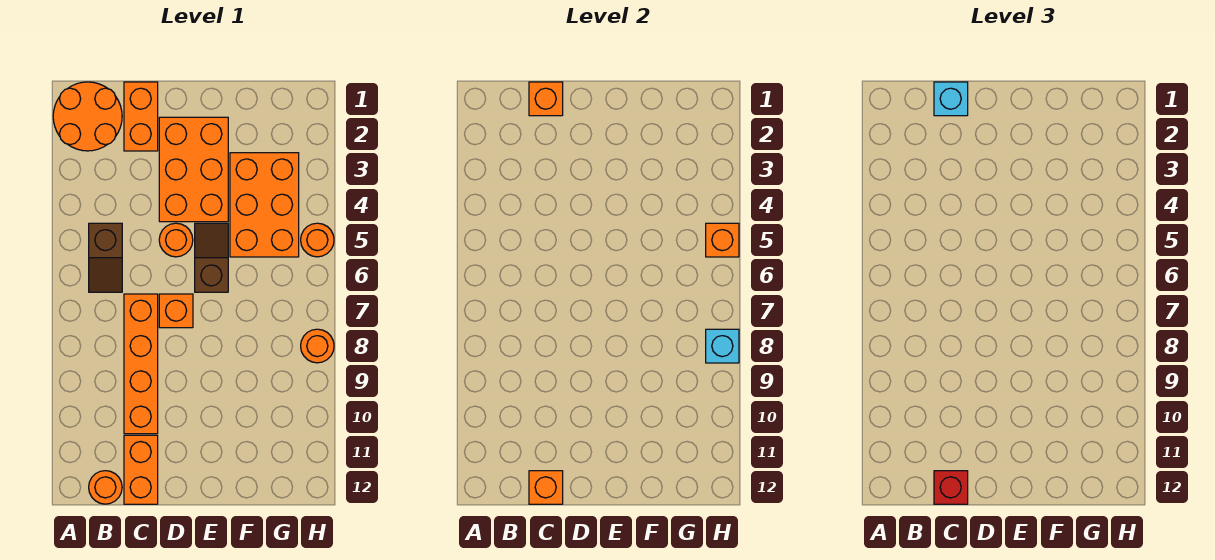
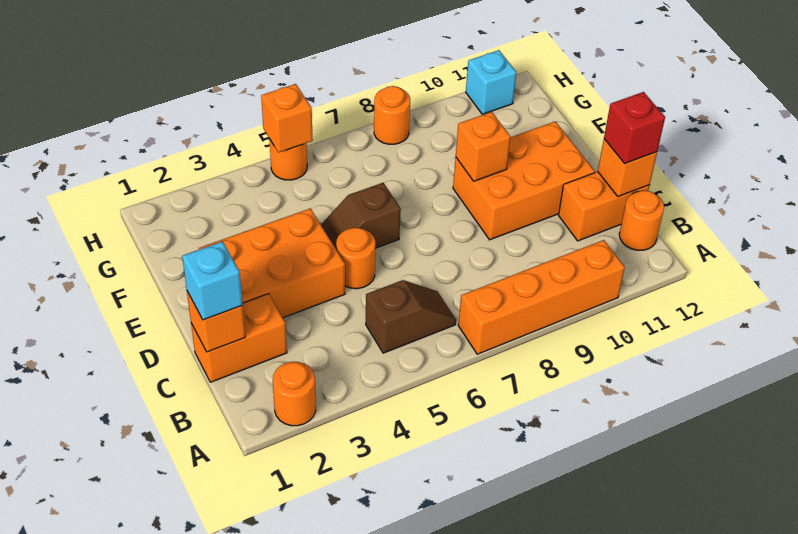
orange round brick A1:B2 level 1 -> orange round brick A2 level 1
orange brick C7:C10 level 1 -> orange brick A7:A10 level 1
orange brick D7 level 1 -> orange brick E9 level 2
orange brick F3:G5 level 1 -> orange brick D9:E11 level 1
cyan brick H8 level 2 -> cyan brick H11 level 1

